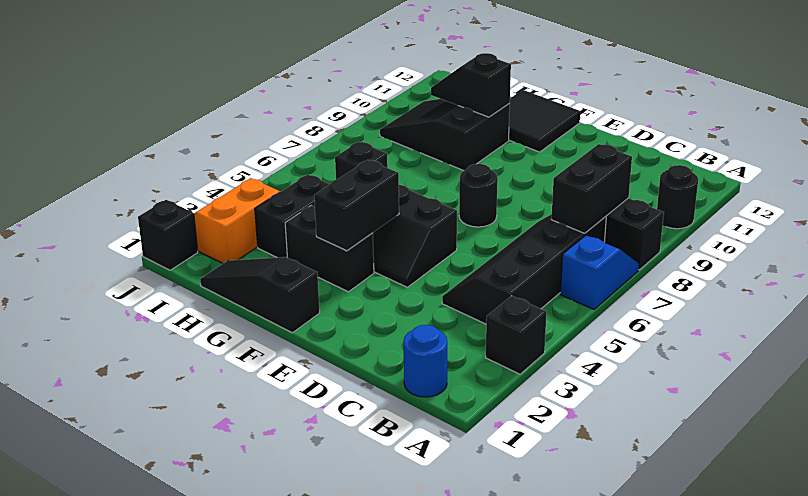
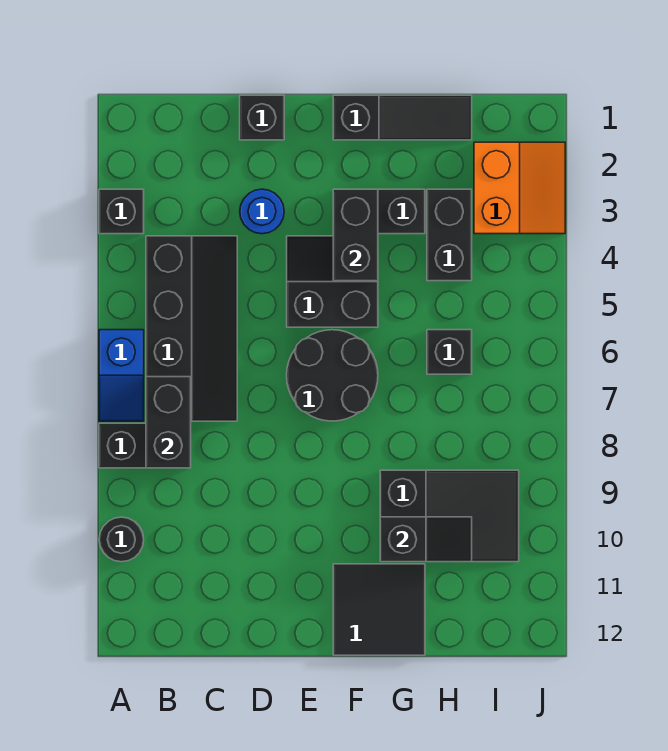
blue round brick B1 level 1 -> blue round brick D3 level 1
black round brick E7 level 1 -> black round brick E6:F7 level 1
black brick J1 level 1 -> black brick D1 level 1

